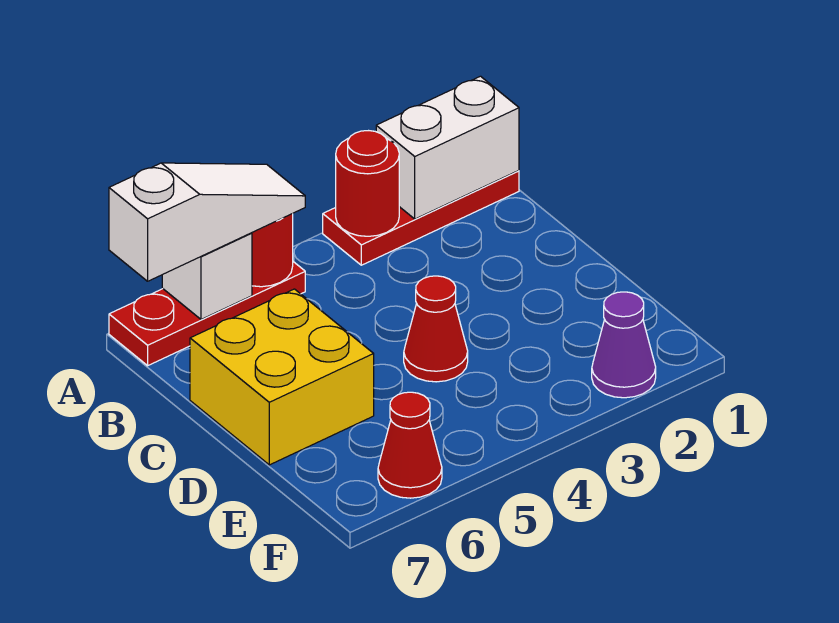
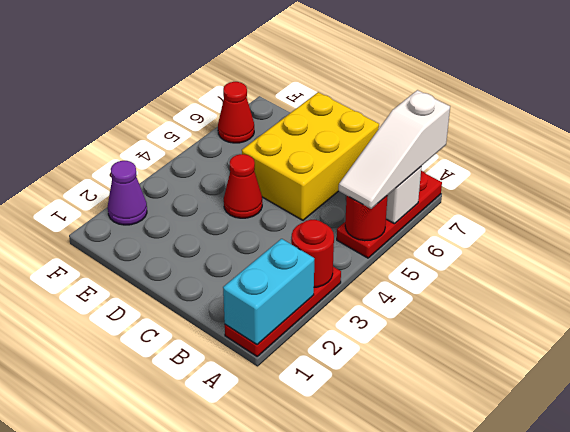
white brick A1:A2 level 2 -> cyan brick A1:A2 level 2
yellow brick C6:D7 level 1 -> yellow brick C5:D7 level 1

